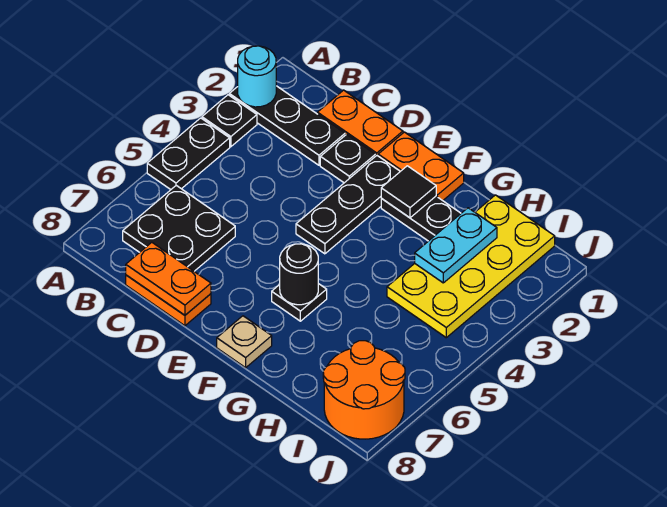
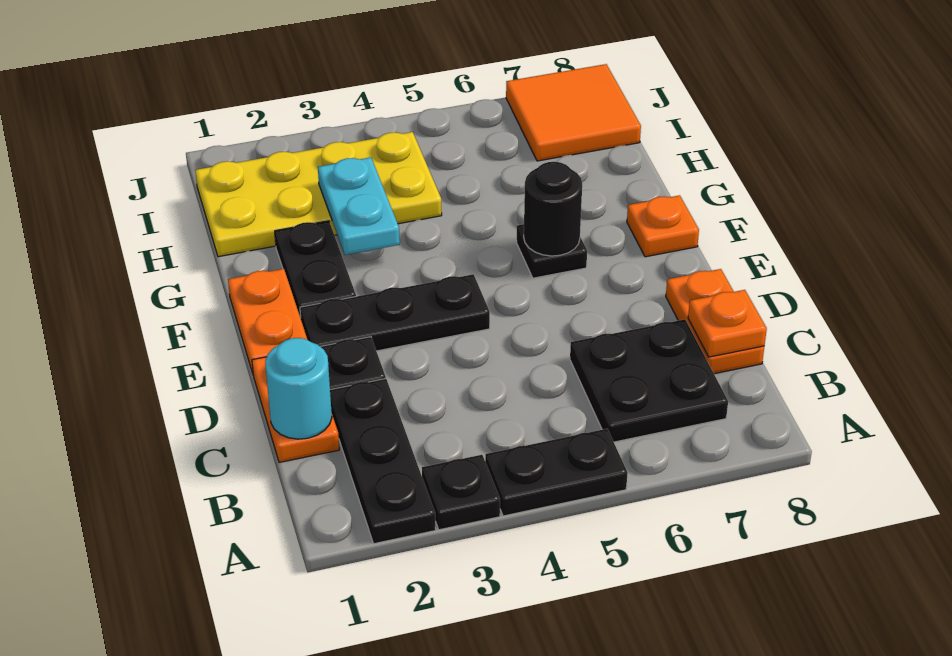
cyan round brick A2 level 2 -> cyan round brick C1 level 2
orange plate C8:D8 level 2 -> orange plate C8 level 2
black tile F2 level 2 -> none
tan plate F8 level 1 -> orange plate F8 level 1
cyan plate H2:H3 level 2 -> cyan plate G3:H3 level 2
orange round brick I7:J8 level 1 -> orange tile I7:J8 level 1

